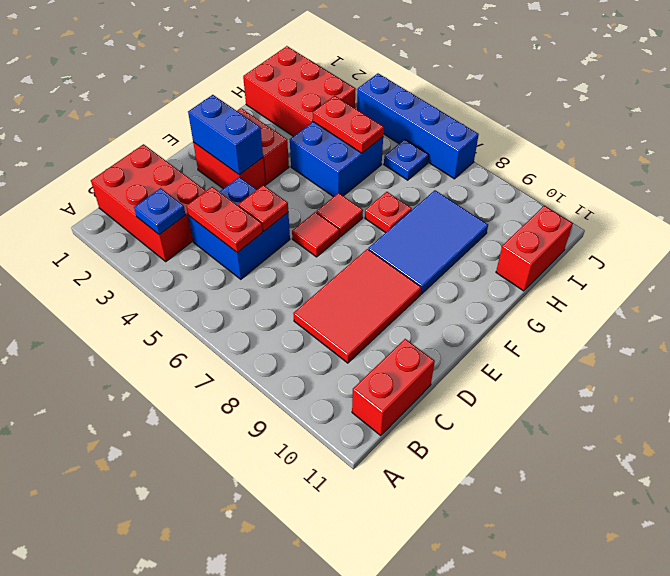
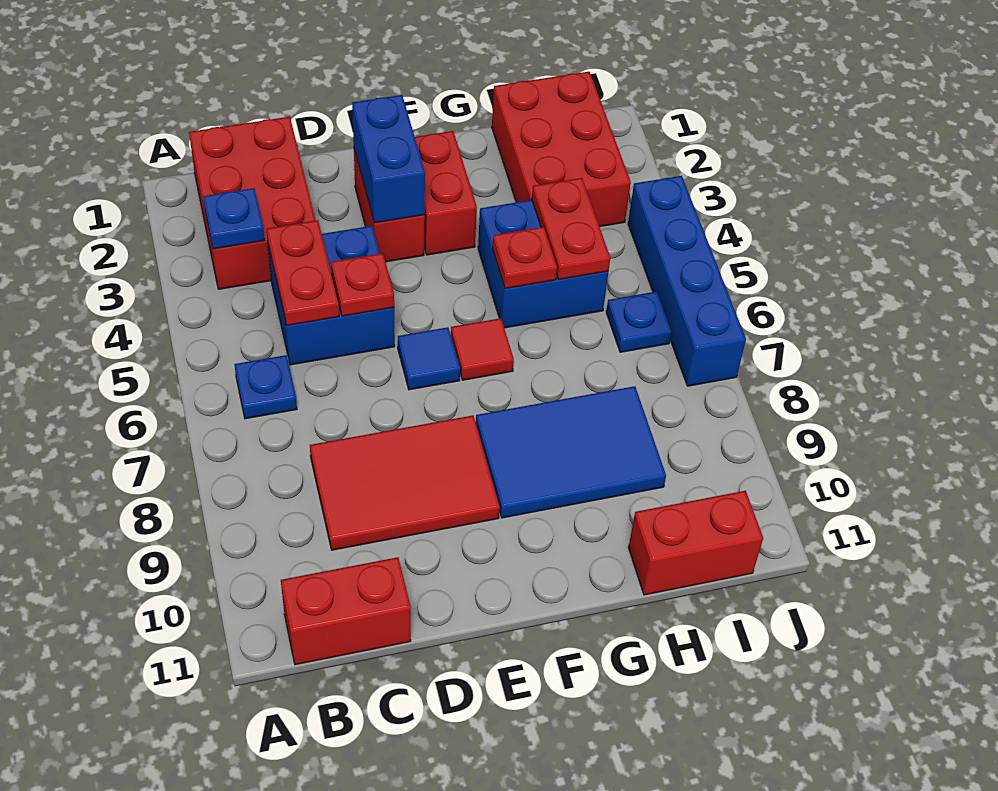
none -> blue plate B6 level 1
red tile E6 level 1 -> blue tile E6 level 1
red plate G7 level 1 -> red plate G5 level 2

